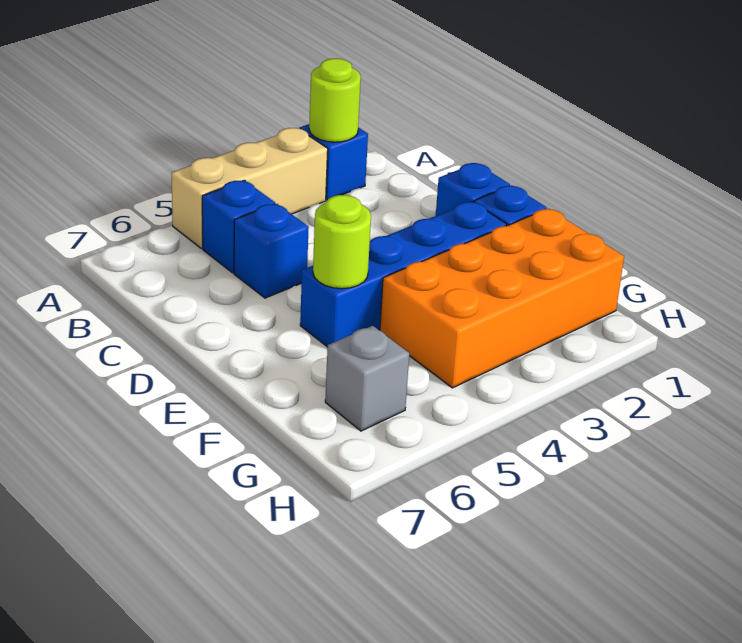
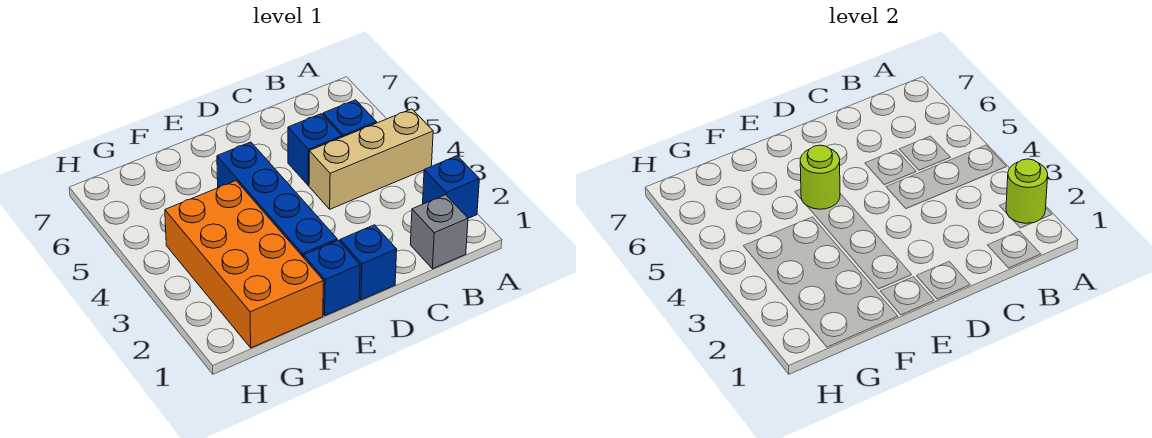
tan brick A3:A5 level 1 -> tan brick A4:C4 level 1
grey brick G6 level 1 -> grey brick B1 level 1

